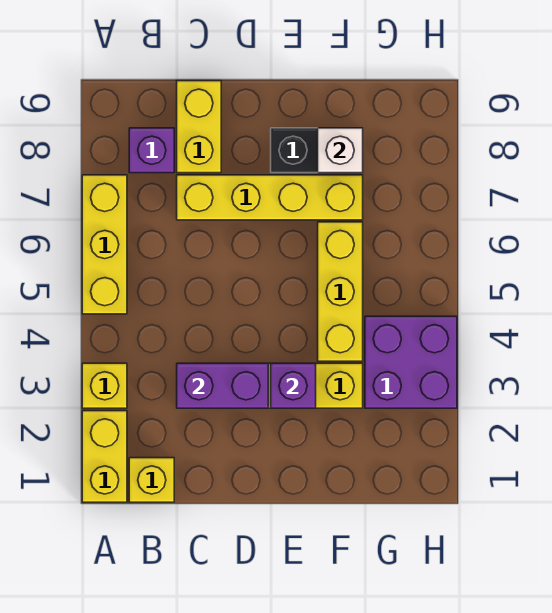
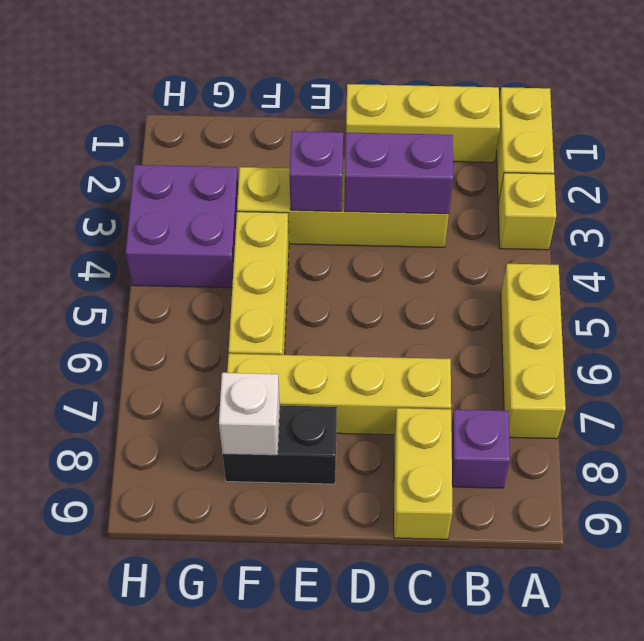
yellow brick B1 level 1 -> yellow brick B1:D1 level 1

